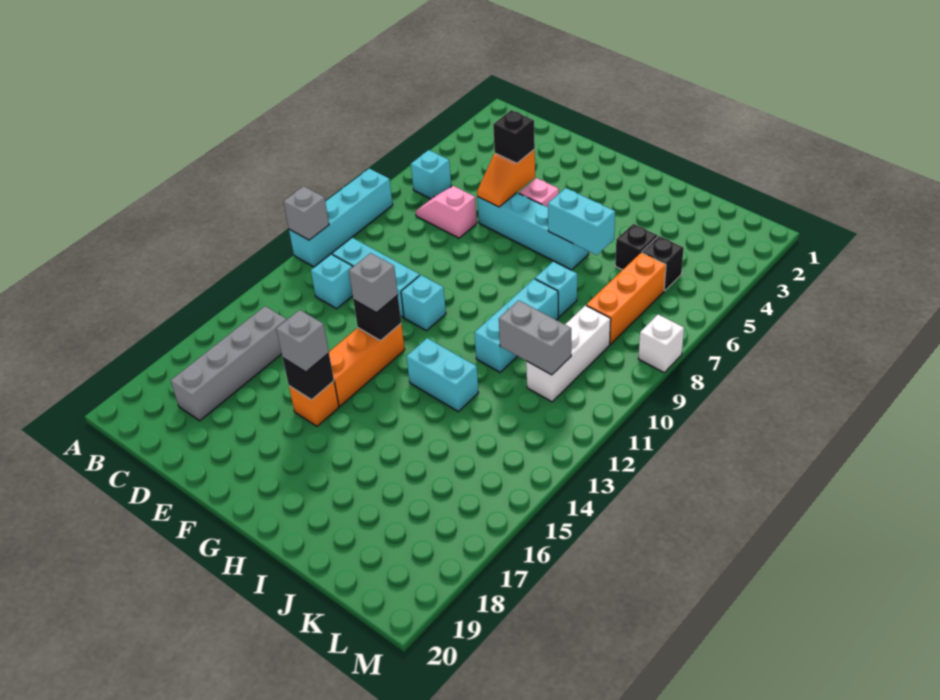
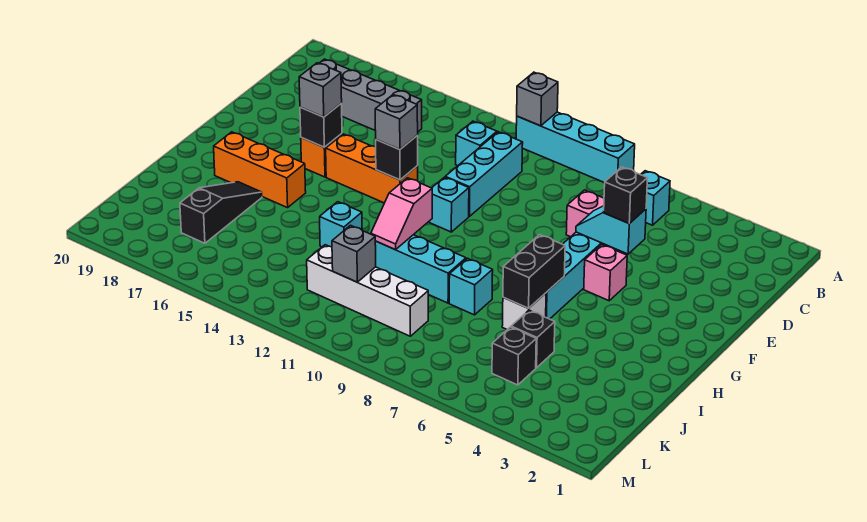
orange slope E5:E6 level 2 top 5 -> cyan slope E5:E6 level 2 top 5
cyan brick H6:I6 level 2 -> black brick H6:I6 level 2
none -> pink slope H11:I11 level 2 top H
cyan brick H13:I13 level 1 -> cyan brick I13 level 1
none -> black slope I17:K17 level 1 top K
grey brick J11:K11 level 2 -> grey brick K11 level 2
orange brick K6:K8 level 1 -> orange brick H16:H18 level 1
white brick K9:K11 level 1 -> white brick K9:K12 level 1
white brick M8 level 1 -> white brick I6 level 1

